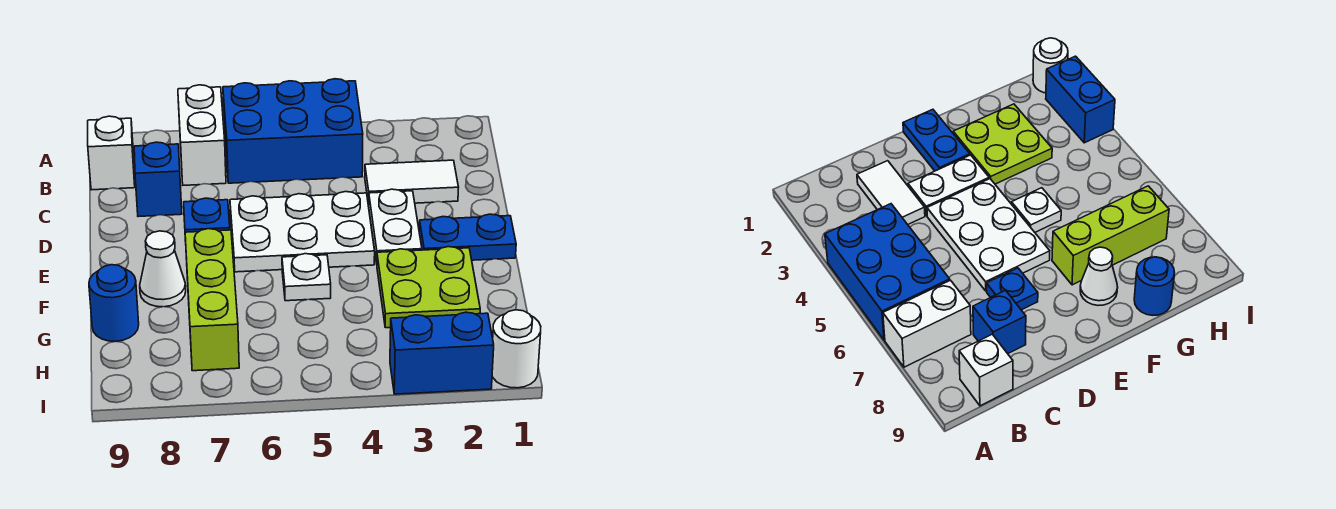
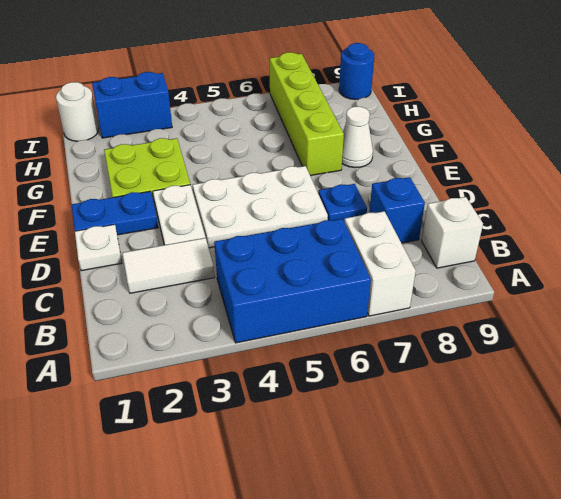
white plate F5 level 1 -> white plate D1 level 1
lime brick F7:H7 level 1 -> lime brick F7:I7 level 1
blue round brick G9 level 1 -> blue round brick I9 level 1

